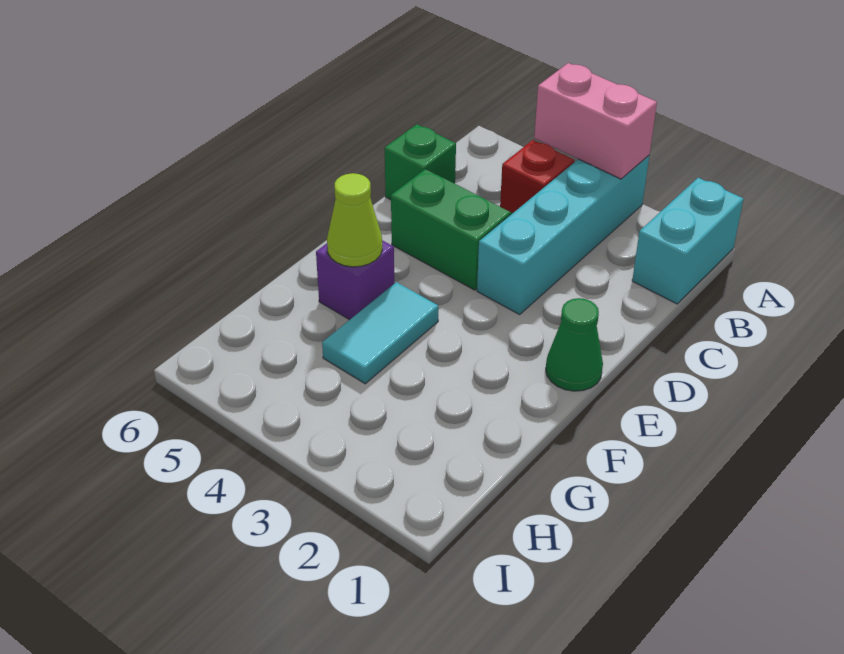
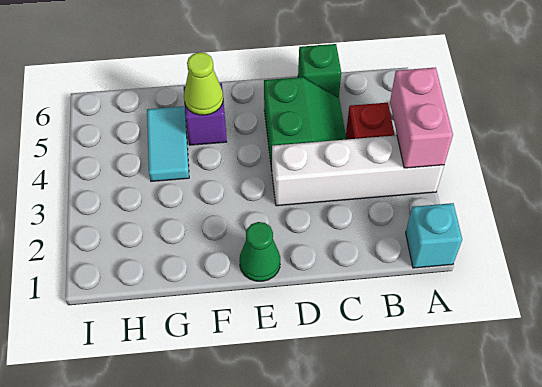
cyan brick A1:B1 level 1 -> cyan brick A1 level 1
cyan brick A3:D3 level 1 -> white brick A3:D3 level 1
cyan tile F4:G4 level 1 -> cyan tile G4:G5 level 1

